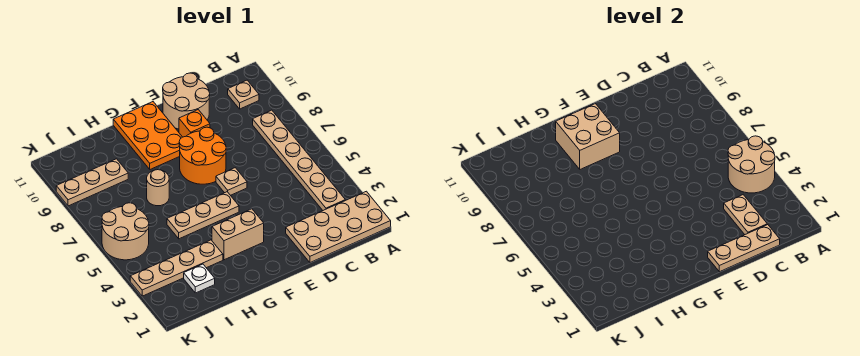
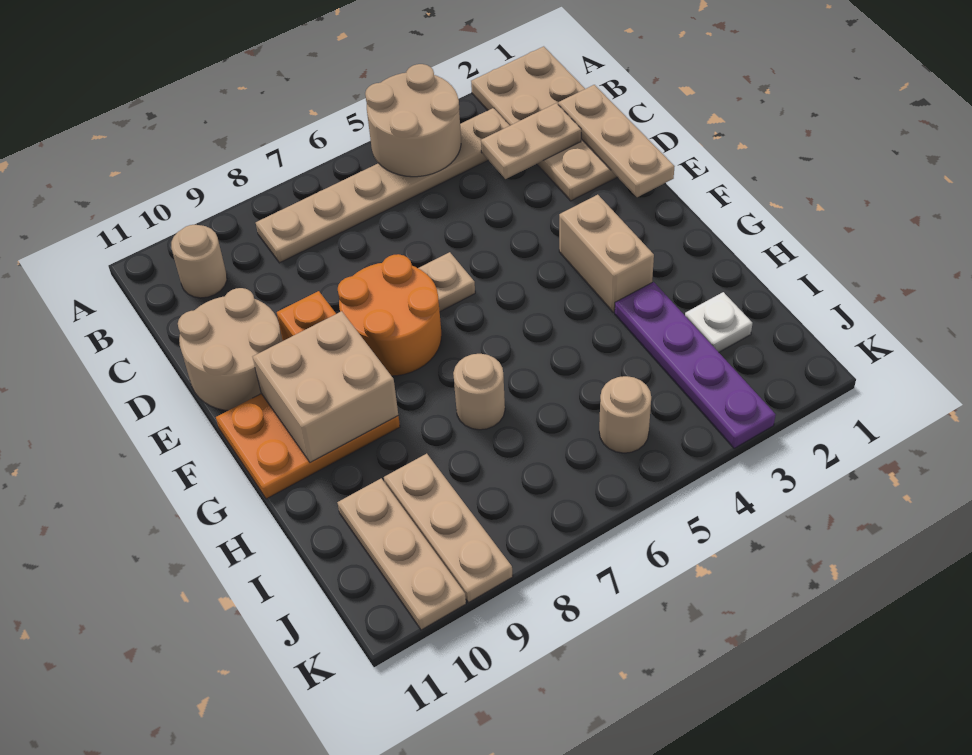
tan plate B10 level 1 -> tan round brick B10 level 1
tan plate F5:H5 level 1 -> tan plate I10:K10 level 1
tan plate H3:K3 level 1 -> purple plate H3:K3 level 1
tan round brick J5:K6 level 1 -> tan round brick J5 level 1

